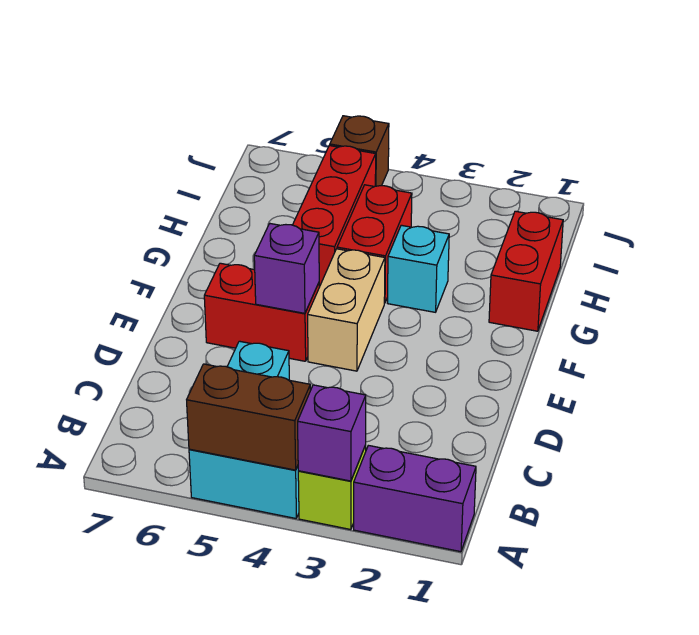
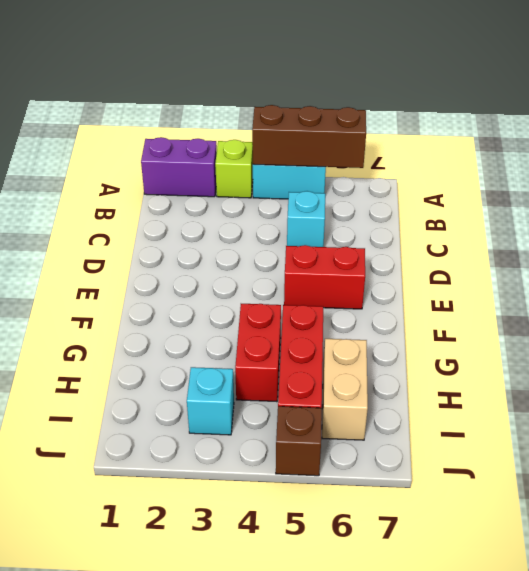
purple brick A3 level 2 -> none
brown brick A4:A5 level 2 -> brown brick A4:A6 level 2
tan brick E4:F4 level 1 -> tan brick H6:I6 level 1
purple brick E5 level 2 -> none
red brick G1:H1 level 1 -> none
cyan brick G3 level 1 -> cyan brick I3 level 1

